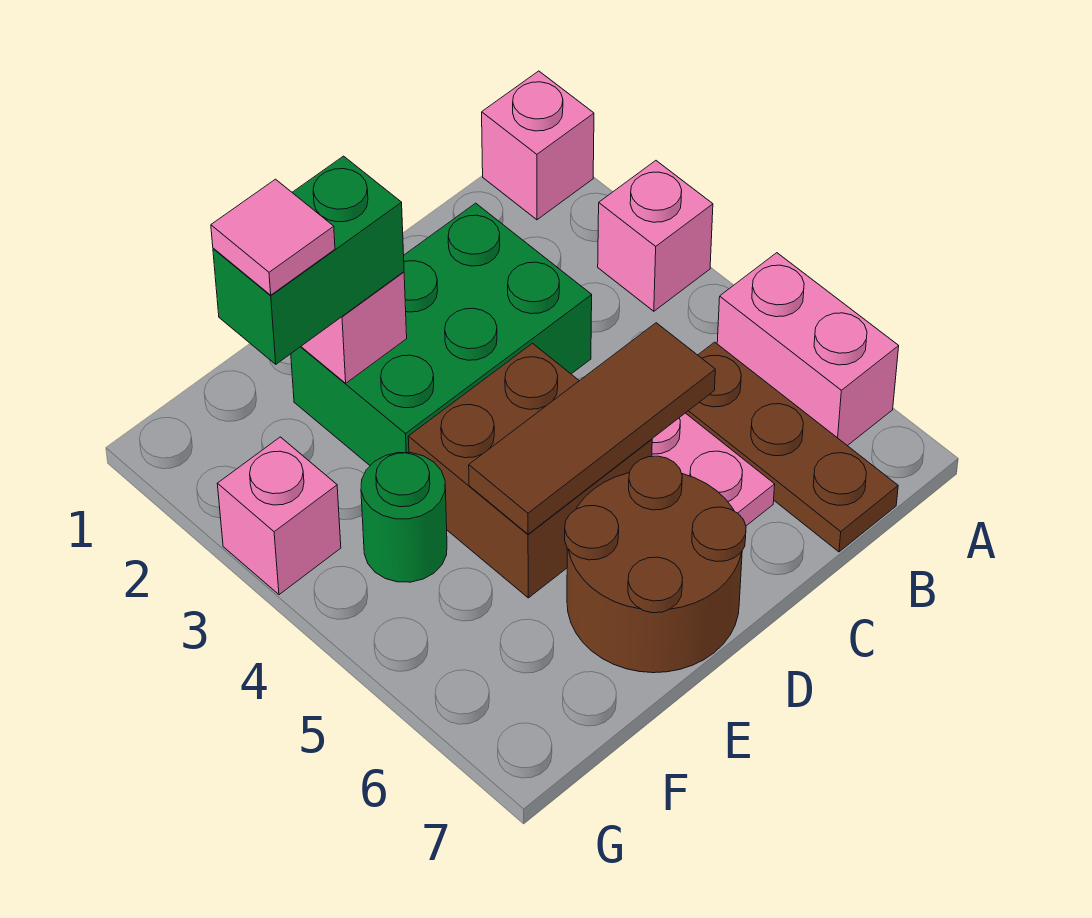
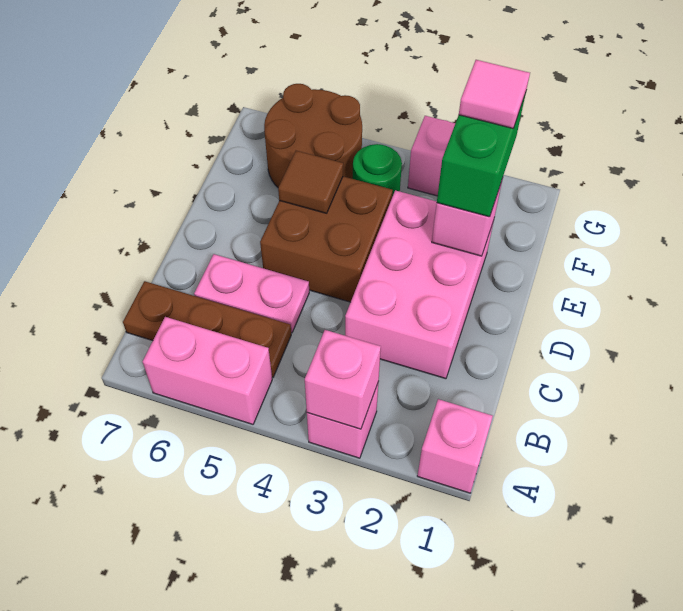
none -> pink brick A3 level 2
green brick C2:E3 level 1 -> pink brick C2:E3 level 1
brown tile C5:E5 level 2 -> brown tile E5 level 2
brown round brick D6:E7 level 1 -> brown round brick F5:G6 level 1

